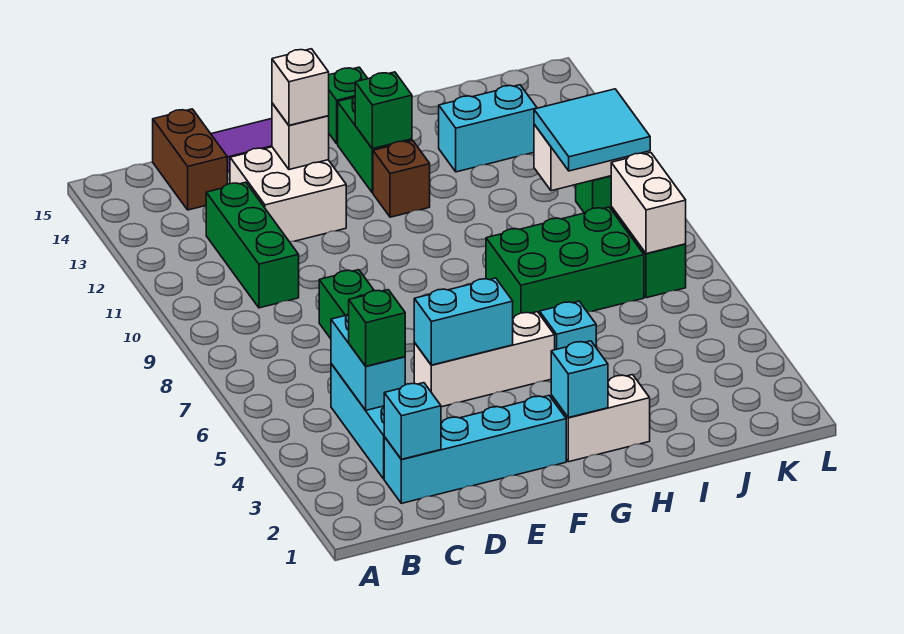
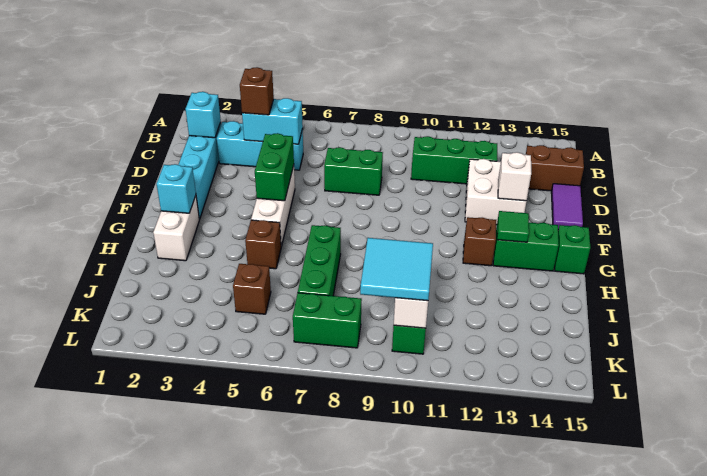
green brick C4 level 3 -> brown brick C4 level 3
cyan brick E5:F5 level 2 -> green brick E5:F5 level 2
white brick E13 level 3 -> none
green brick G13 level 2 -> green tile G13 level 2
cyan brick H5 level 1 -> brown brick H5 level 1
green brick H7:J8 level 1 -> green brick H7:J7 level 1
cyan brick I13:J13 level 1 -> none
none -> brown brick J5 level 1
white brick K7:K8 level 2 -> none

